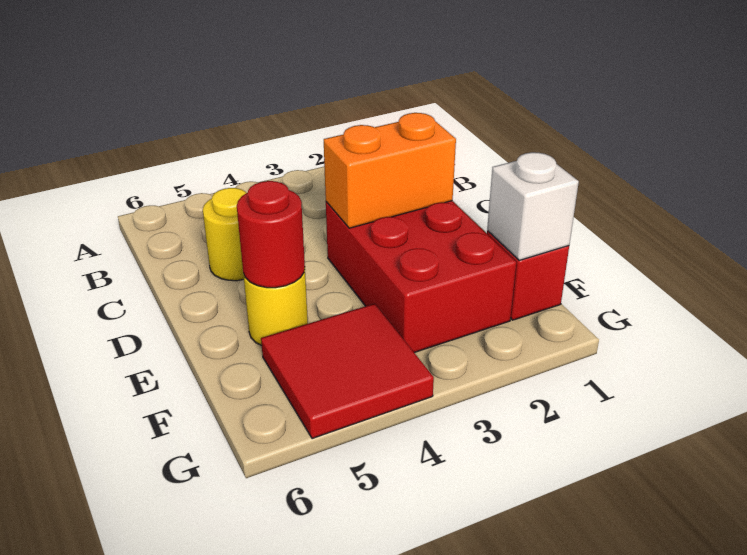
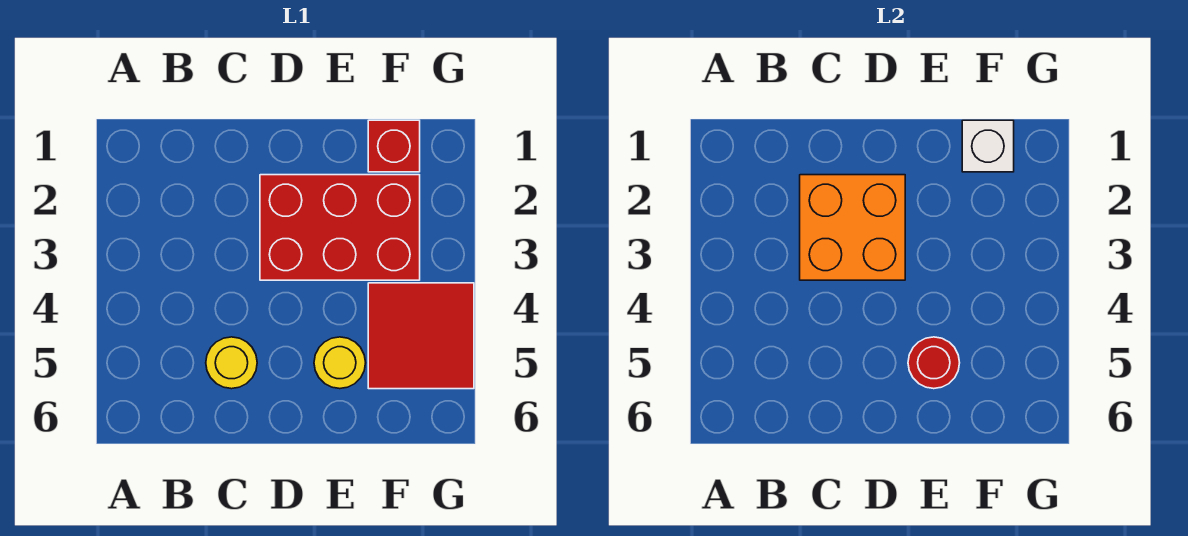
orange brick D2:D3 level 2 -> orange brick C2:D3 level 2

